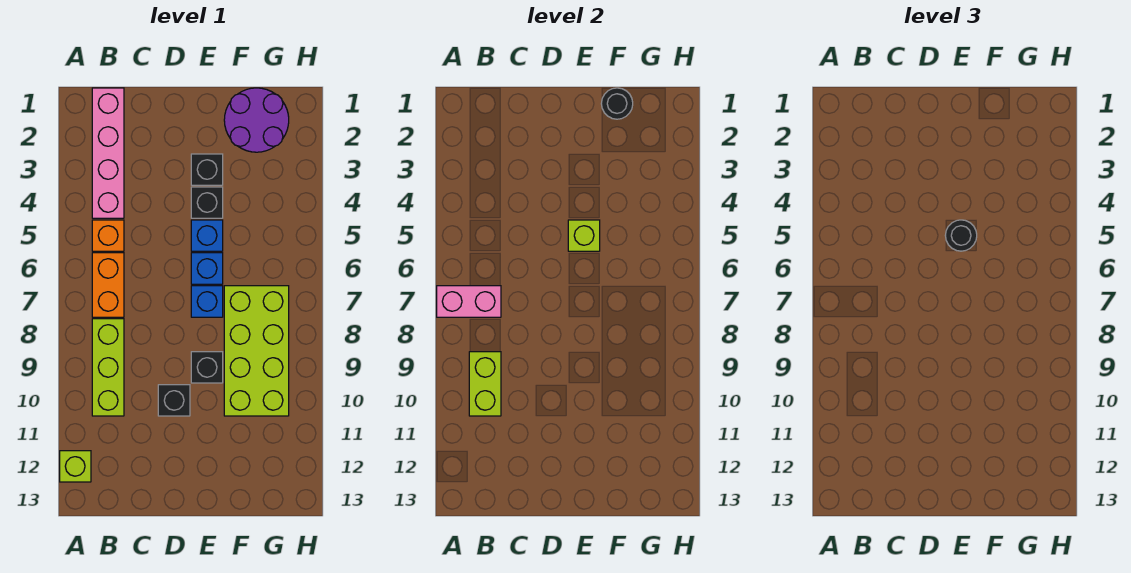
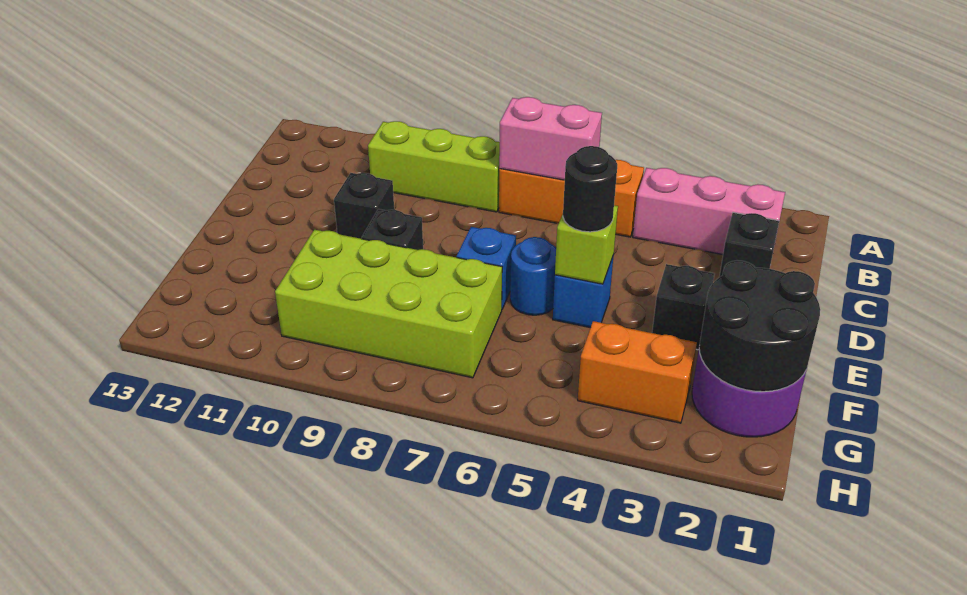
pink brick A7:B7 level 2 -> pink brick B6:B7 level 2
lime brick A12 level 1 -> none
pink brick B1:B4 level 1 -> pink brick B2:B4 level 1
lime brick B9:B10 level 2 -> none
black brick E4 level 1 -> black brick C2 level 1
blue brick E6 level 1 -> blue round brick E6 level 1
black round brick F1 level 2 -> black round brick F1:G2 level 2
none -> orange brick G3:G4 level 1

